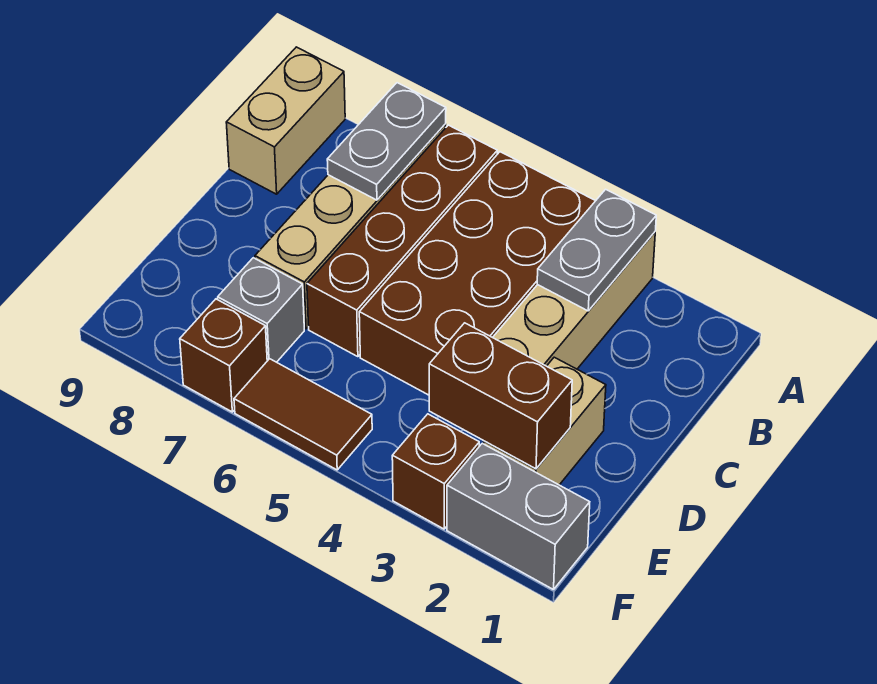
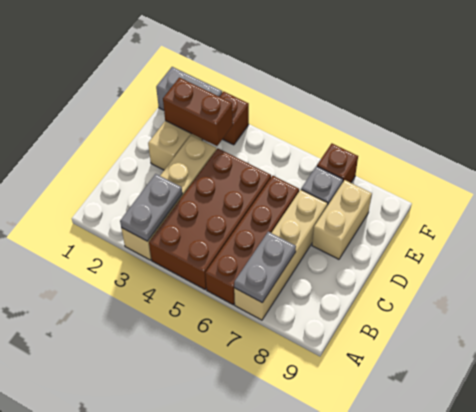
tan brick A9:B9 level 1 -> tan brick D8:E8 level 1
brown tile F5:F6 level 1 -> none

